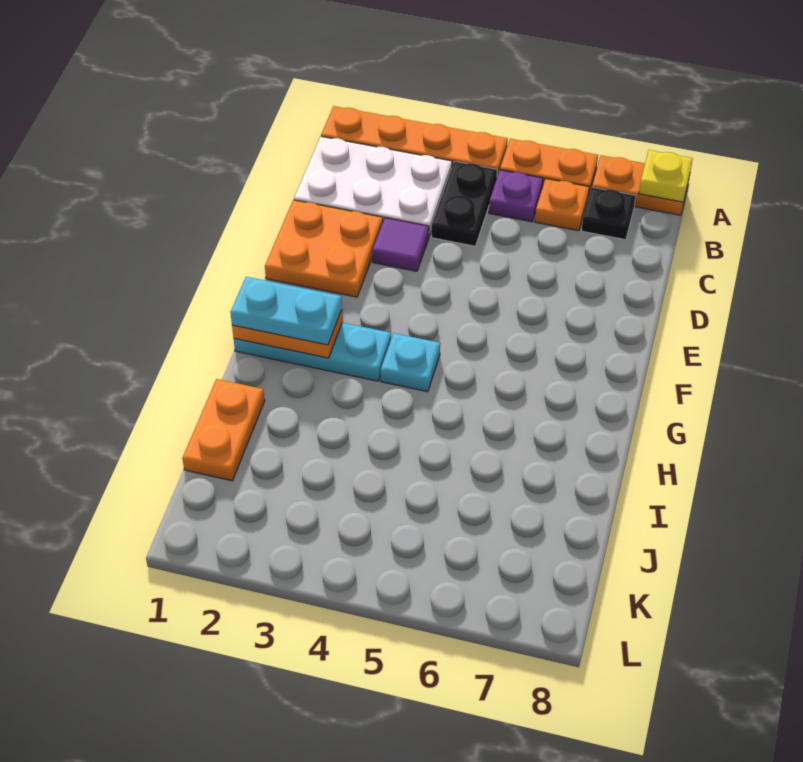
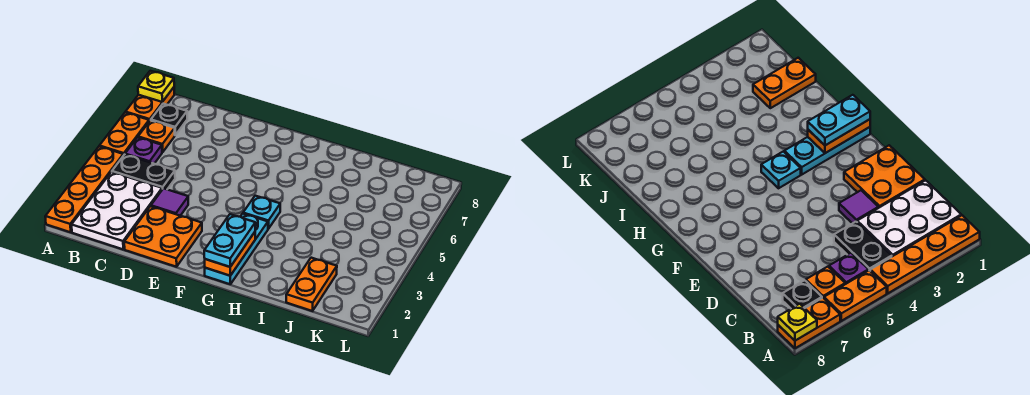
orange plate I1:J1 level 1 -> orange plate J1:J2 level 1

